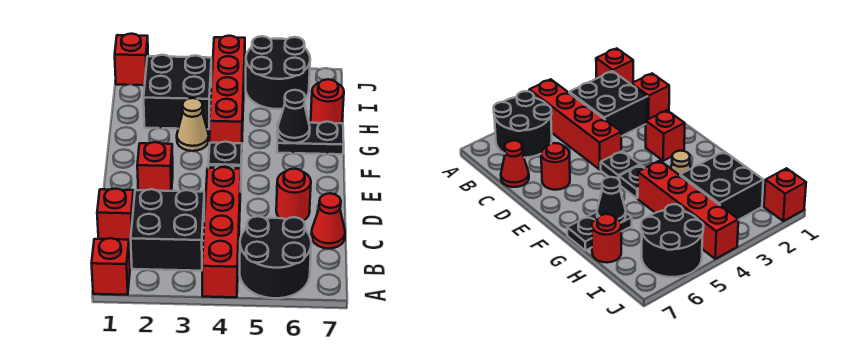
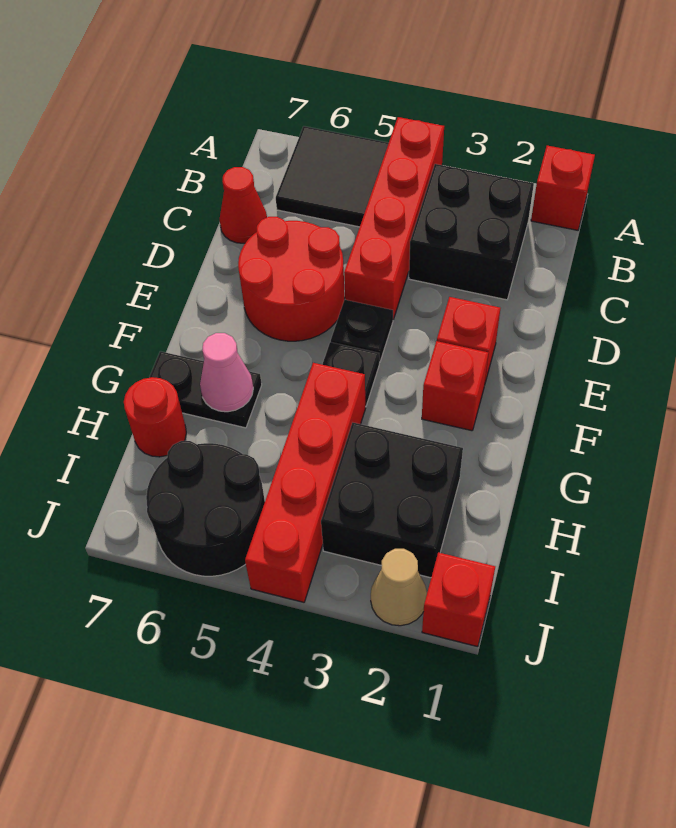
black round brick A5:B6 level 1 -> black tile A5:B6 level 1
red brick C1 level 1 -> red brick F2 level 1
red round brick D6 level 1 -> red round brick D5:E6 level 1
tan cone G3 level 1 -> tan cone J2 level 1
black cone G6 level 2 -> pink cone G6 level 2

